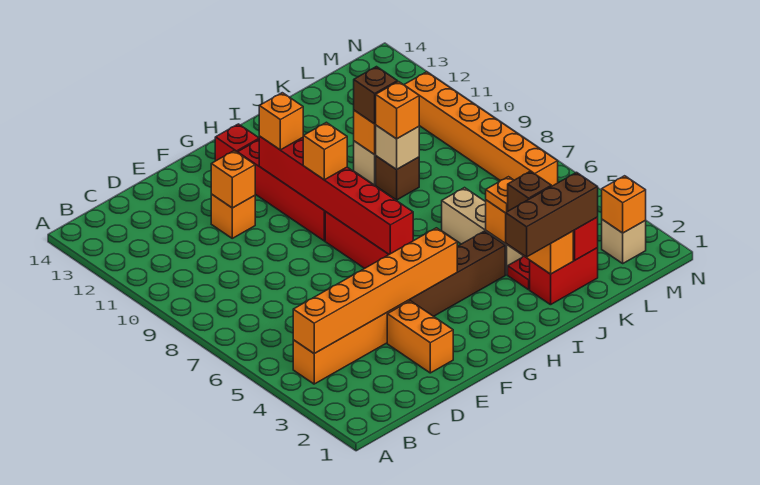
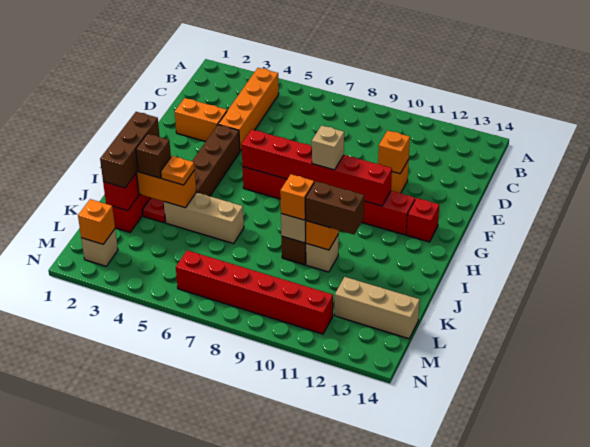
orange brick B4:G4 level 2 -> none
orange brick G9 level 3 -> tan brick G9 level 3
orange brick G11 level 3 -> none
brown brick J10 level 3 -> brown brick J10:J11 level 3
none -> tan brick L12:L14 level 1
orange brick M6:M11 level 1 -> red brick M6:M11 level 1

